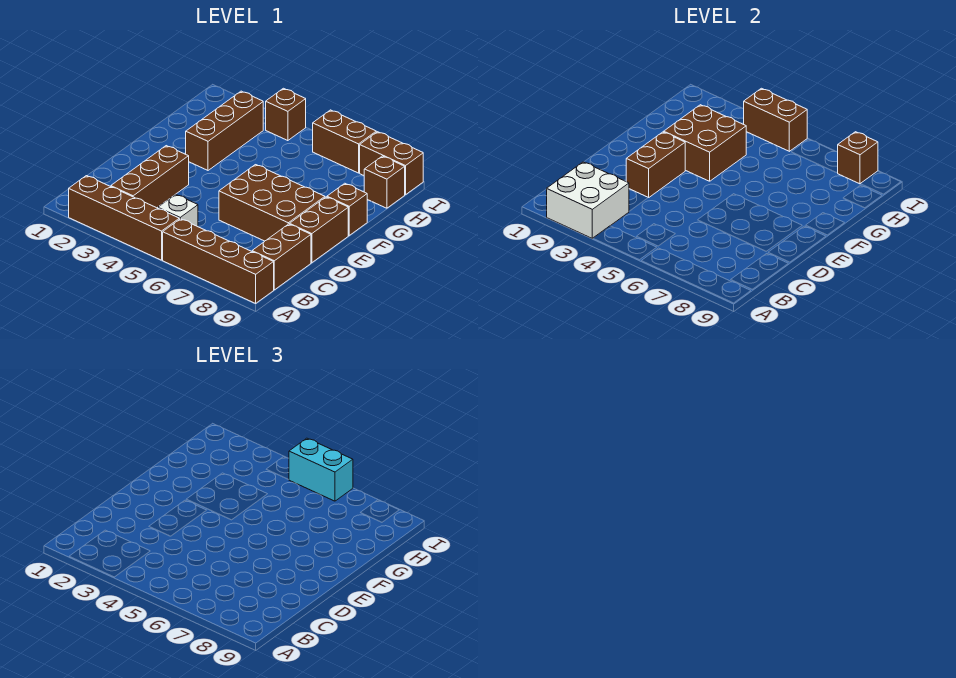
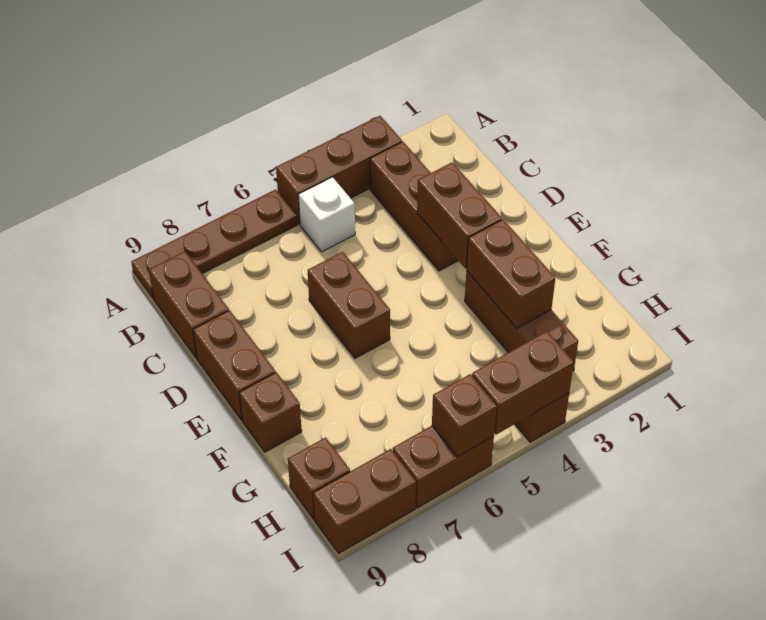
brown brick A2:A5 level 1 -> brown brick A3:A5 level 1
white brick A2:B3 level 2 -> none
brown brick A6:A9 level 1 -> brown plate A6:A9 level 1
brown brick D6:E8 level 1 -> brown brick D6:E6 level 1
brown brick F3:G4 level 2 -> brown brick F3:G3 level 2
cyan brick I5:I6 level 3 -> none
brown brick I8 level 2 -> brown brick I6 level 2

